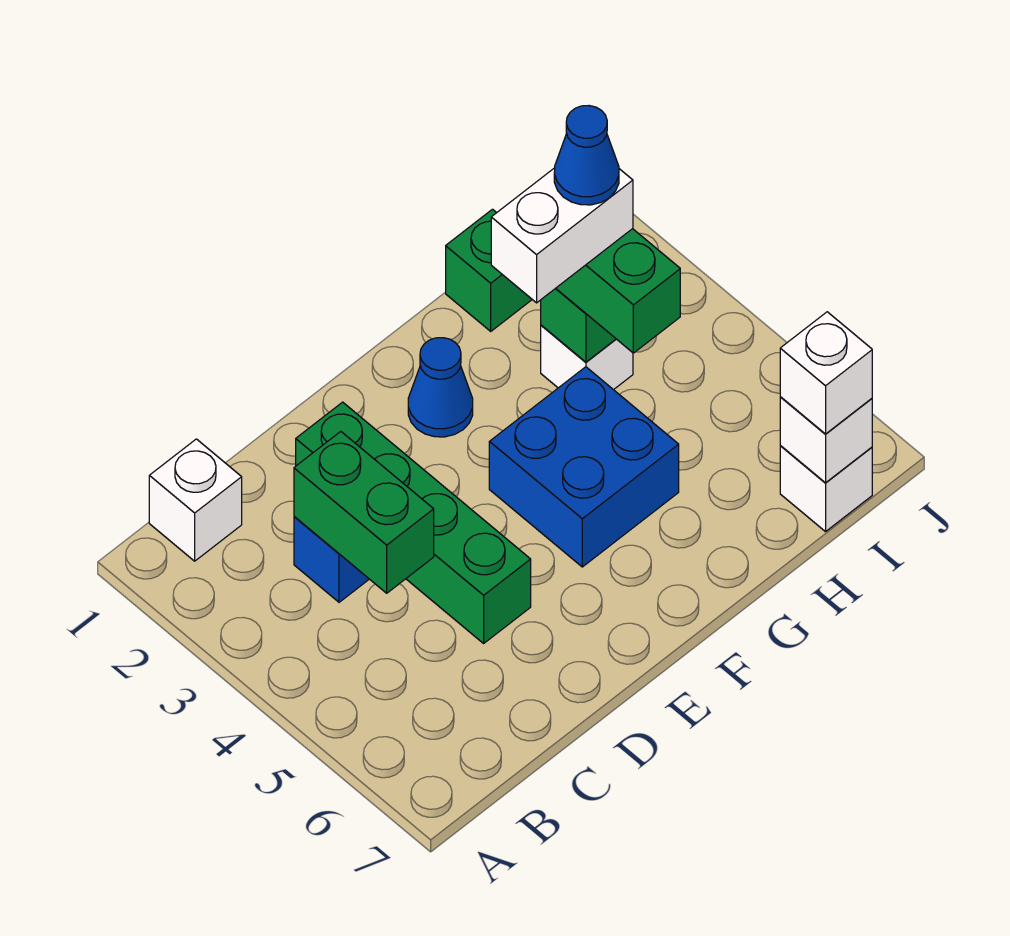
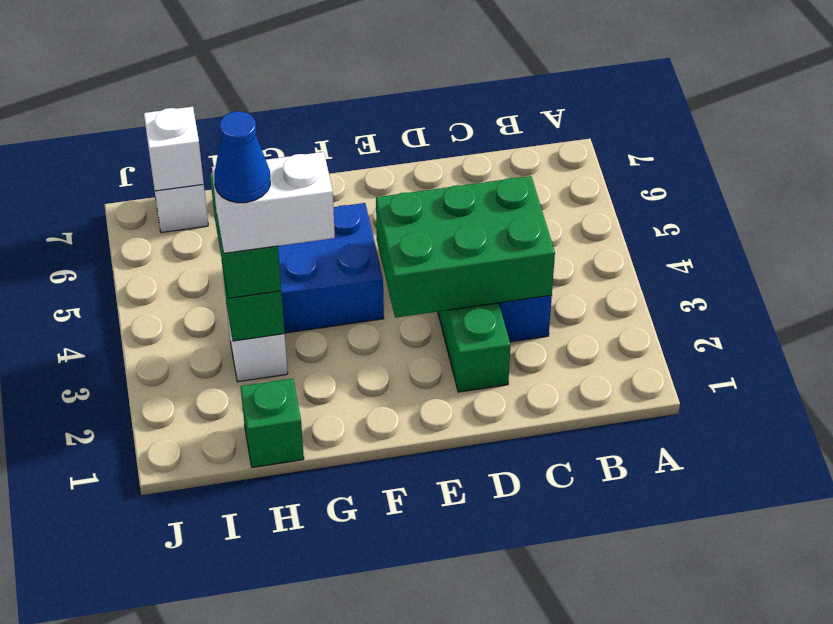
white brick B1 level 1 -> none
green brick C3:C4 level 2 -> green brick C3:E4 level 2
blue cone F2 level 1 -> none
white brick I7 level 3 -> none

